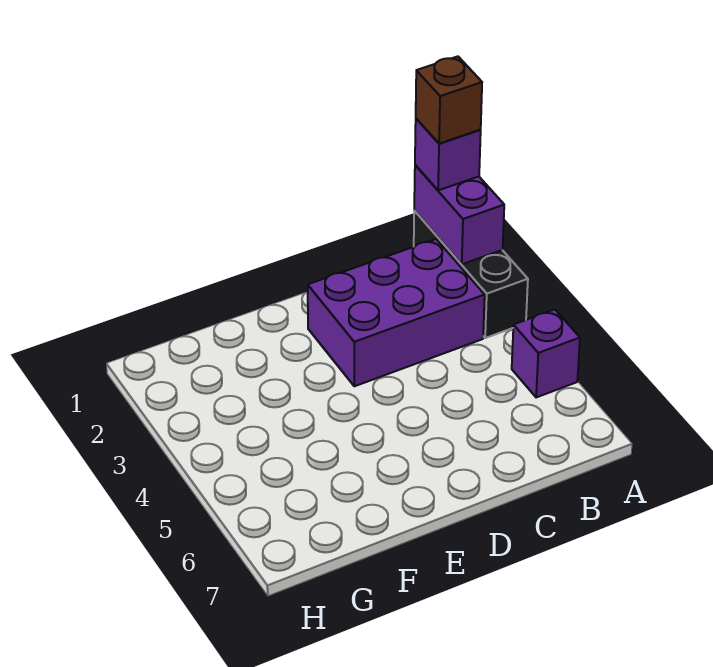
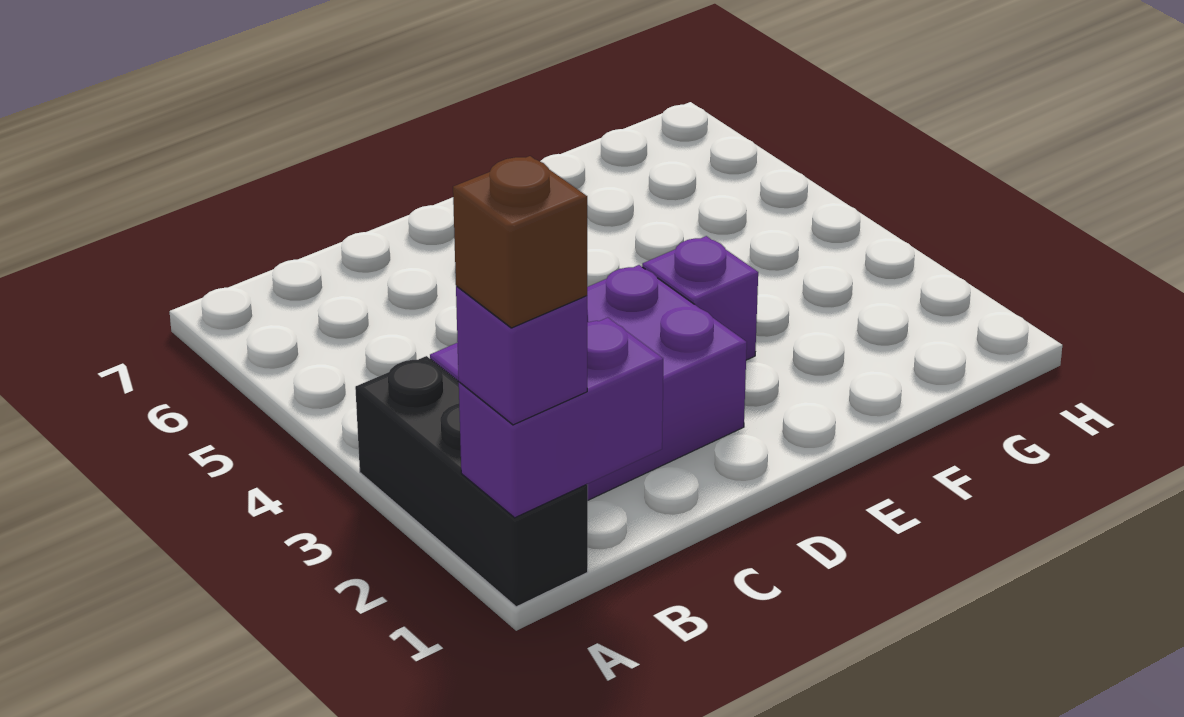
purple brick A1:A2 level 2 -> purple brick A1:B1 level 2
purple brick A5 level 1 -> purple brick E3 level 1

